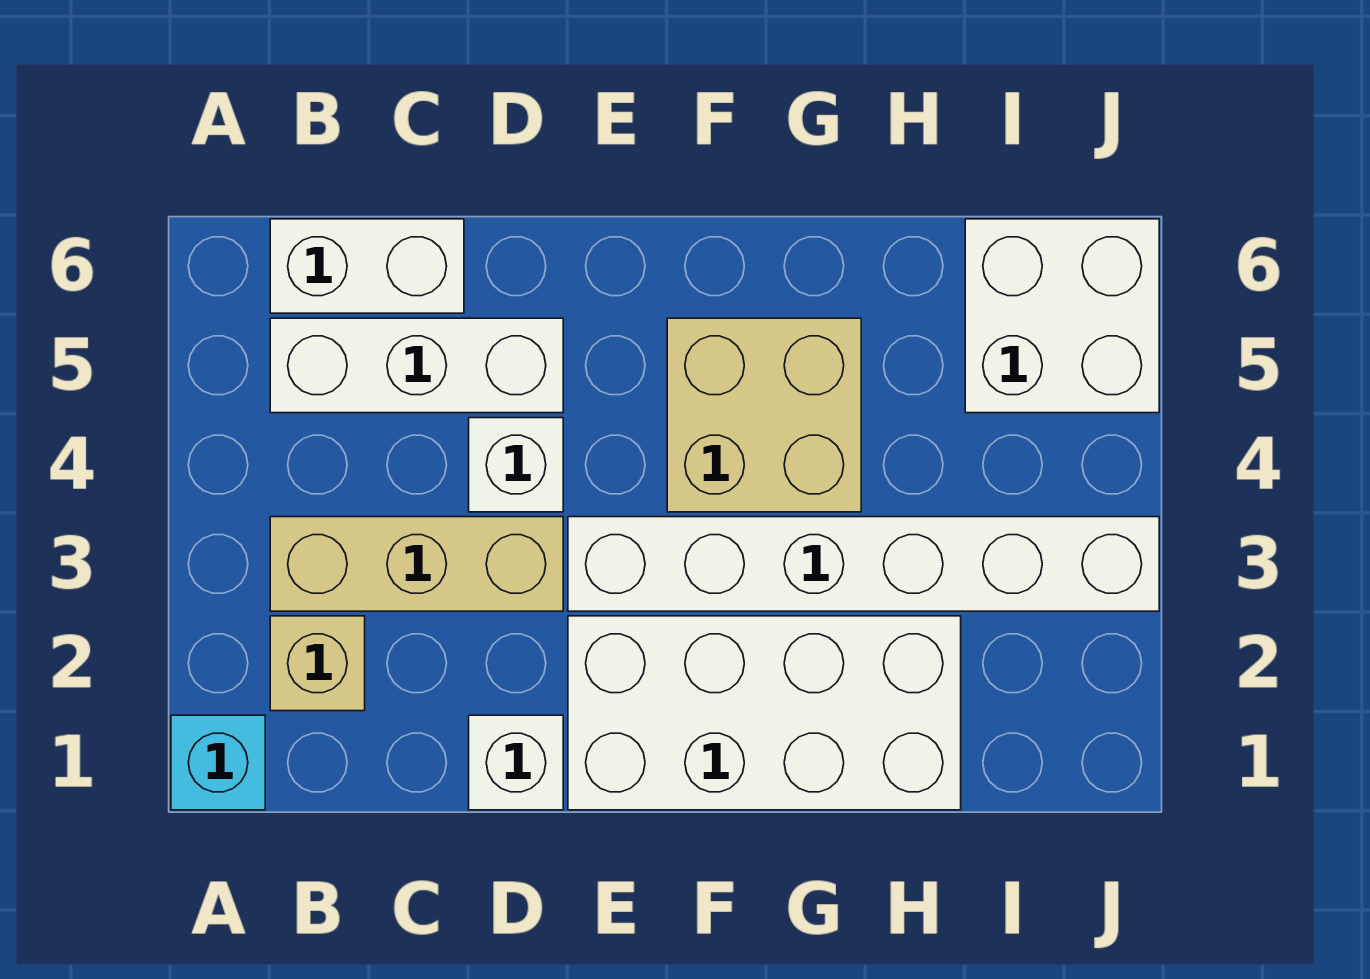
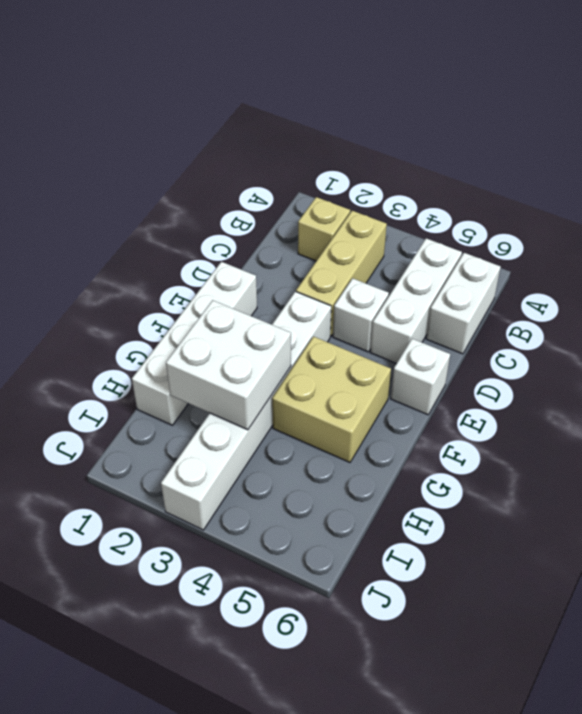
cyan brick A1 level 1 -> none
white brick D1 level 1 -> white brick E6 level 1
white brick E1:H2 level 1 -> white brick E1:H1 level 1
white brick I5:J6 level 1 -> white brick G2:H3 level 2

